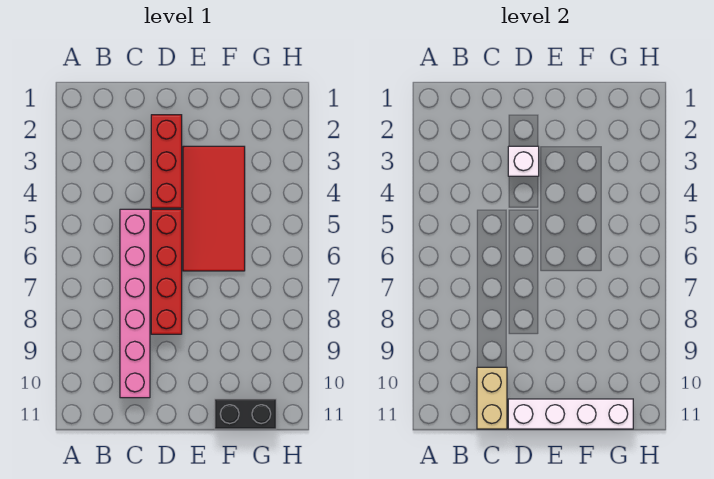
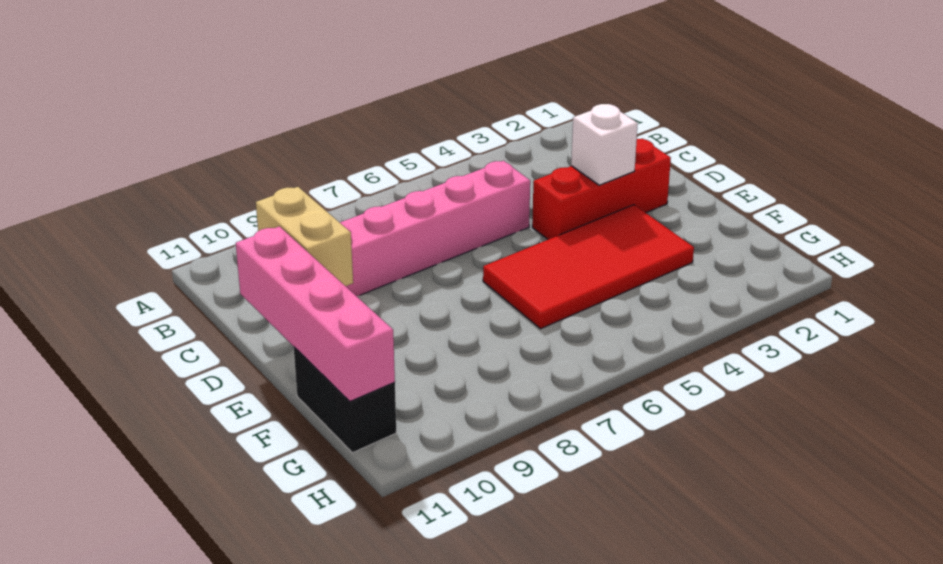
tan brick C10:C11 level 2 -> tan brick C10:D10 level 2
red brick D5:D8 level 1 -> none
white brick D11:G11 level 2 -> pink brick D11:G11 level 2

